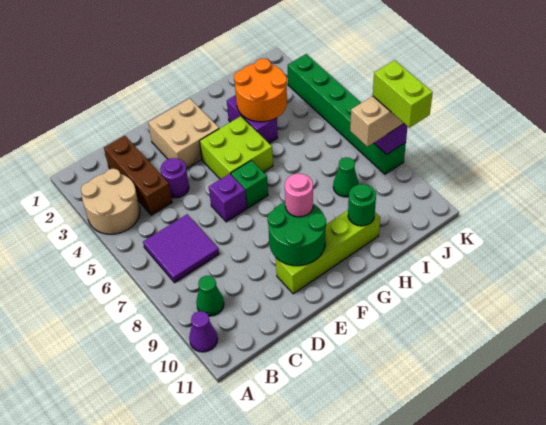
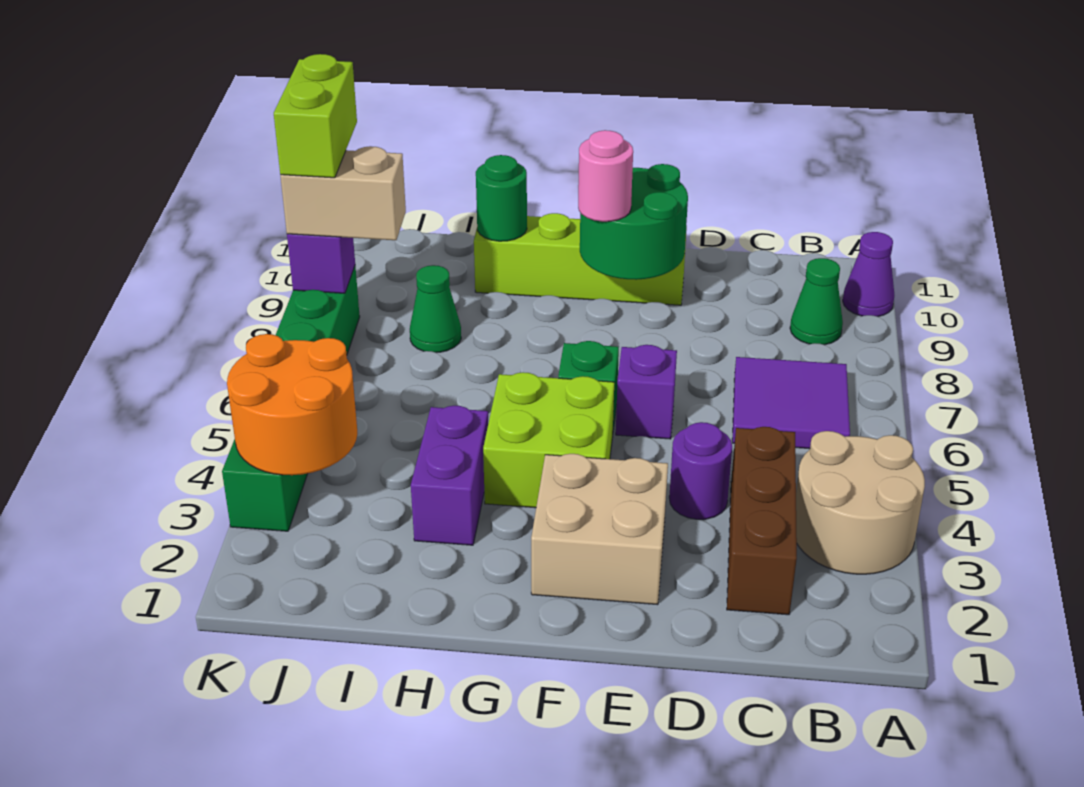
orange round brick H3:I4 level 2 -> orange round brick J3:K4 level 2

